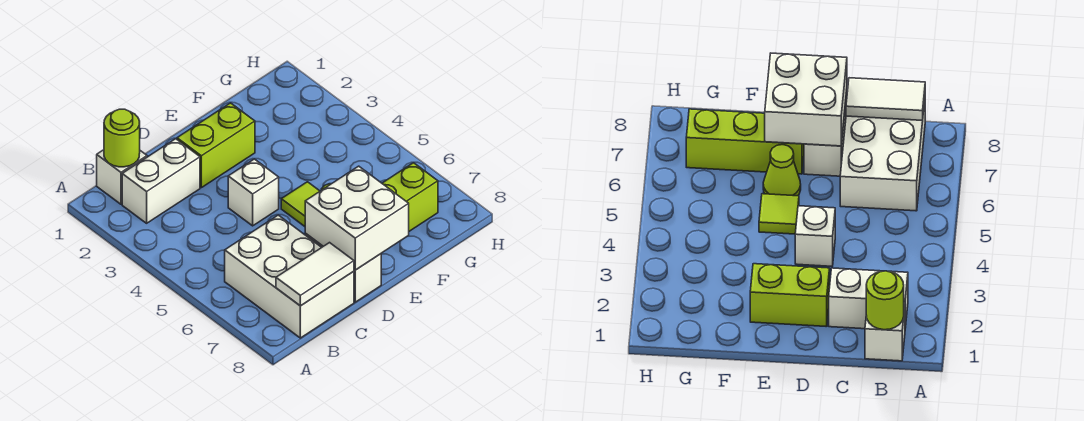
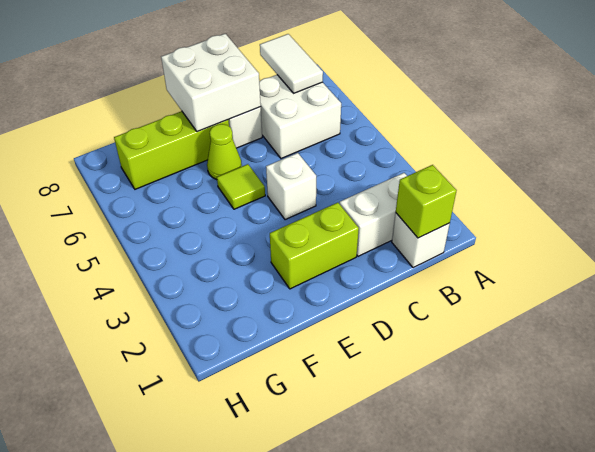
lime round brick B1 level 2 -> lime brick B1 level 2
white brick B6:C8 level 1 -> white brick B6:C7 level 1
white tile B8:C8 level 2 -> white tile B7:B8 level 2

